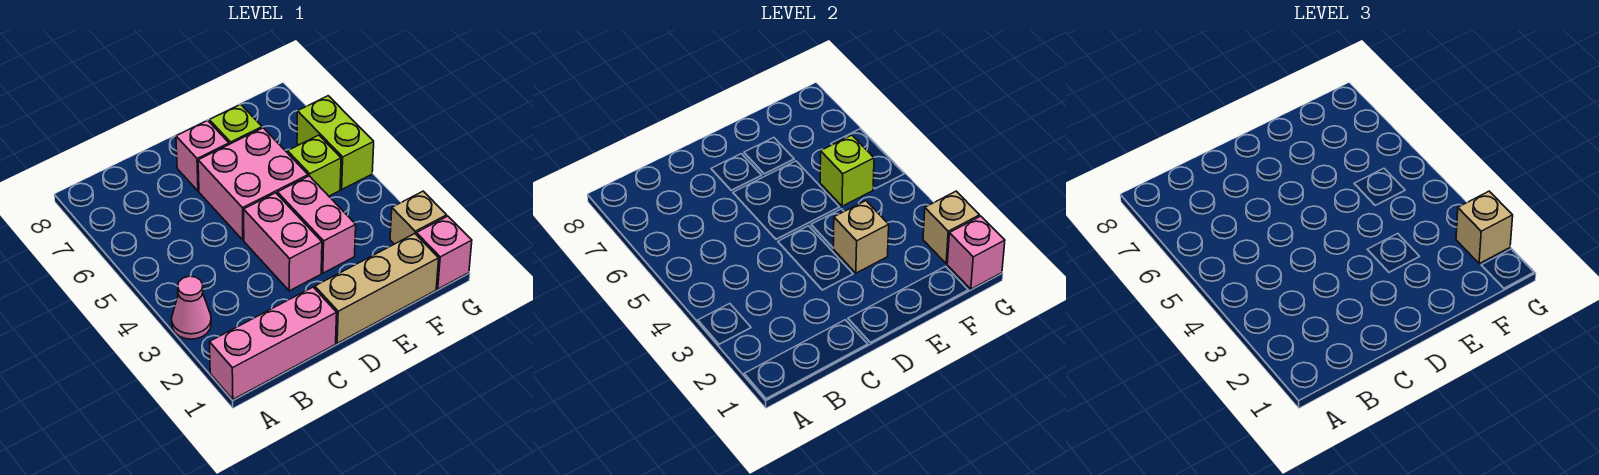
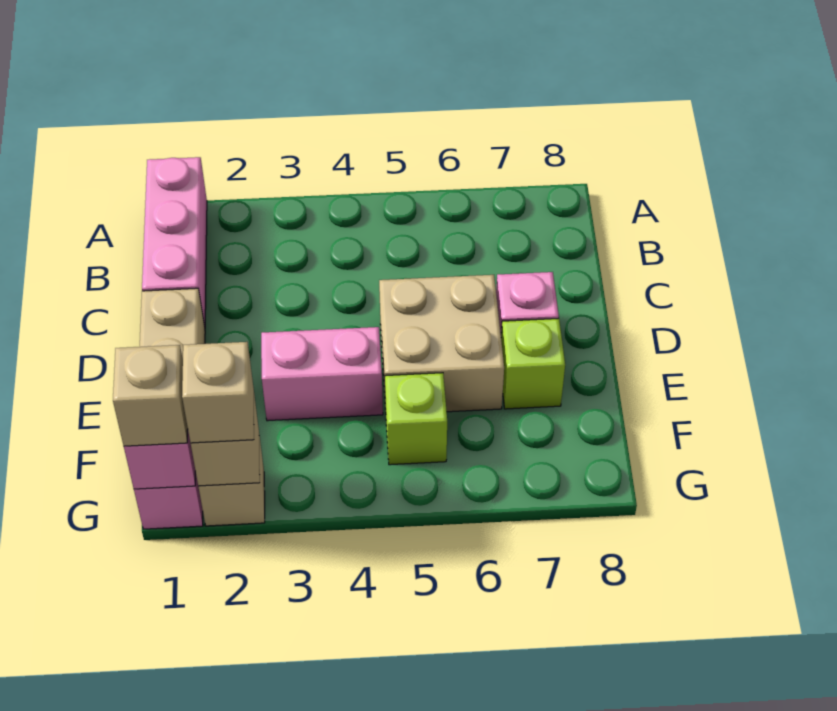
pink cone A3 level 1 -> none
pink brick D3:D4 level 1 -> none
pink brick D5:E6 level 1 -> tan brick D5:E6 level 1
tan brick E3 level 2 -> tan brick G1 level 3
lime brick F5 level 2 -> none
lime brick G5:G6 level 1 -> none

